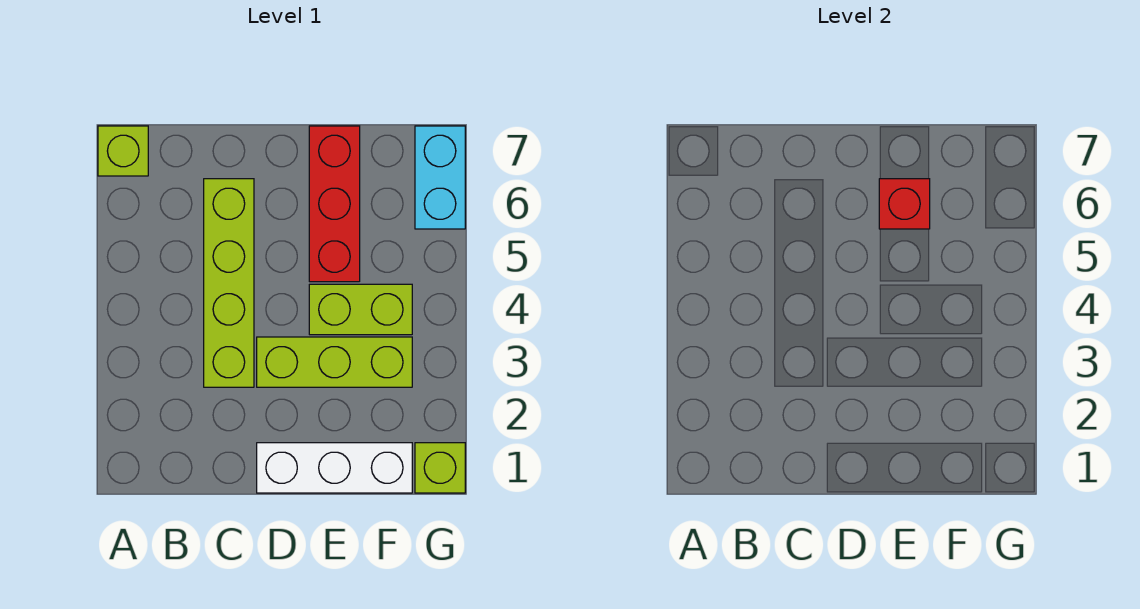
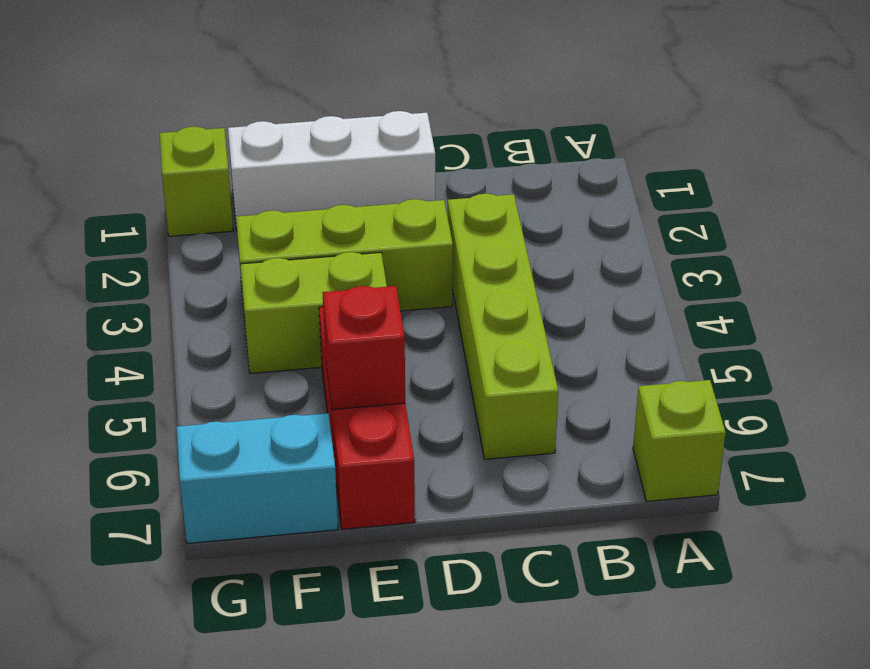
cyan brick G6:G7 level 1 -> cyan brick F7:G7 level 1

